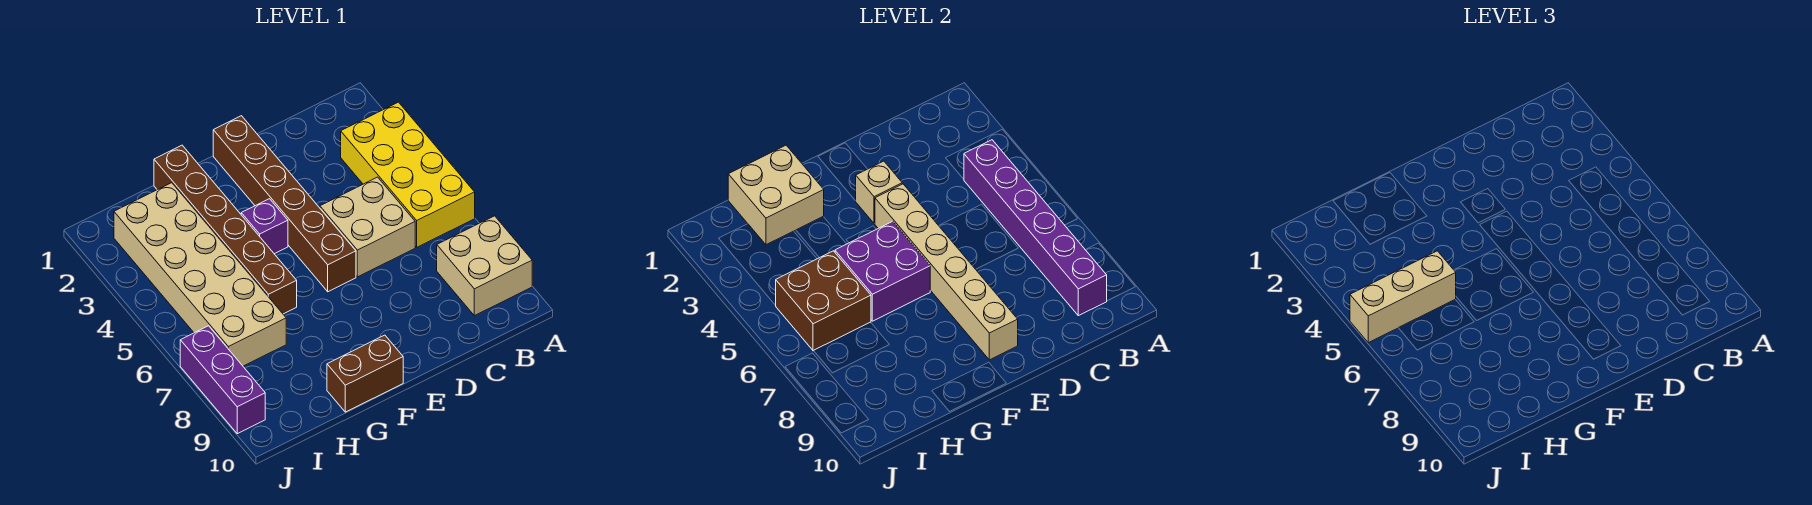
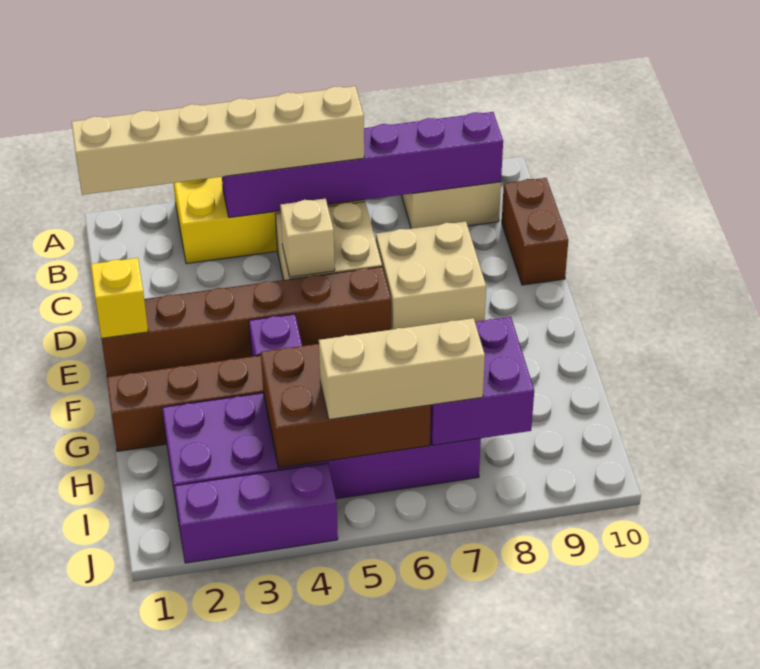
none -> yellow brick E1 level 2
tan brick E3 level 2 -> tan brick D5 level 2
tan brick E4:E9 level 2 -> tan brick B1:B6 level 3
purple brick F5:G6 level 2 -> purple brick H7:I8 level 2
brown brick F10:G10 level 1 -> brown brick C10:D10 level 1
tan brick G1:H2 level 2 -> tan brick D7:E8 level 1
tan brick H2:I7 level 1 -> purple brick H2:I7 level 1
brown brick H5:I6 level 2 -> brown brick H4:I6 level 2
tan brick H5:J5 level 3 -> tan brick I5:I7 level 3
purple brick J7:J9 level 1 -> purple brick J2:J4 level 1

